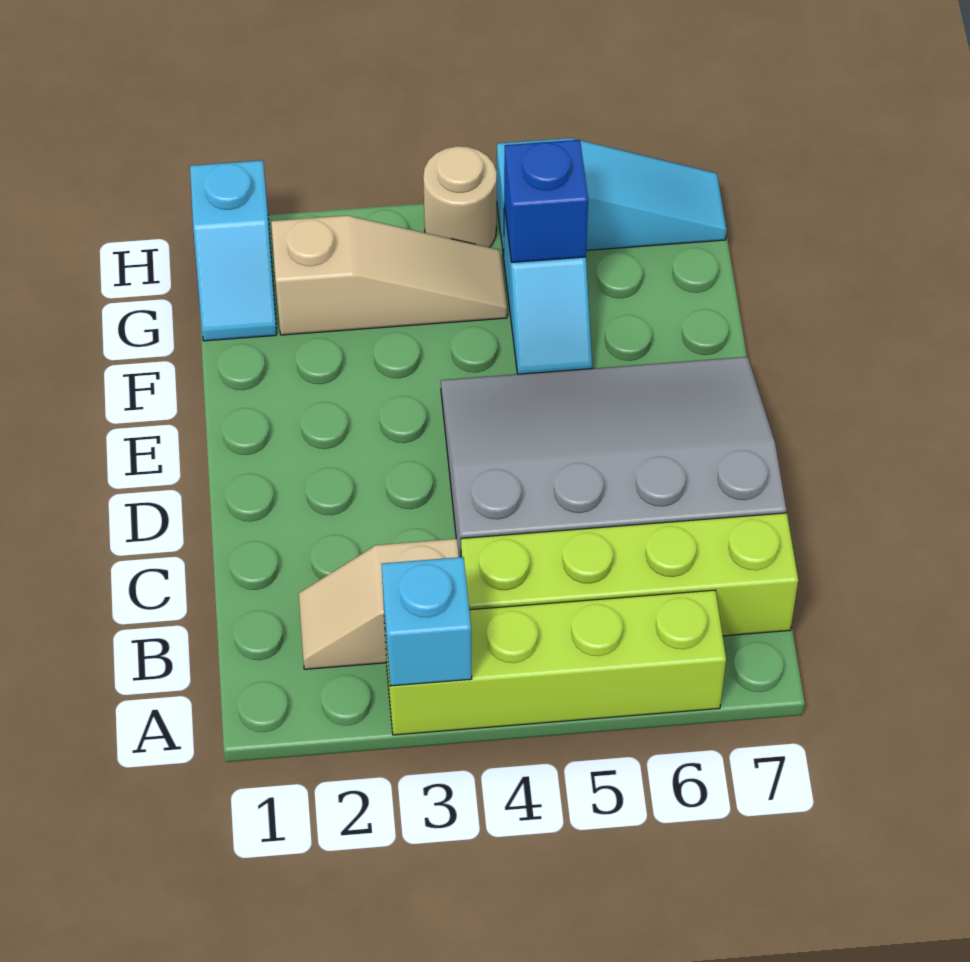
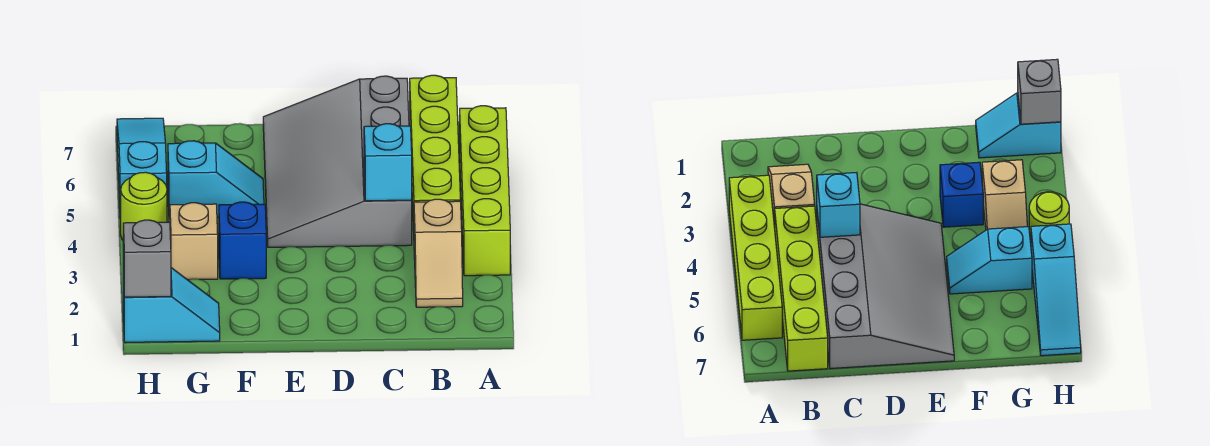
cyan brick A3 level 2 -> cyan brick C4 level 2
tan slope G2:G4 level 1 top 2 -> tan slope G3:G4 level 1 top 3
blue brick G5 level 2 -> blue brick F3 level 1
none -> grey brick H1 level 2
tan round brick H4 level 1 -> lime round brick H4 level 1

